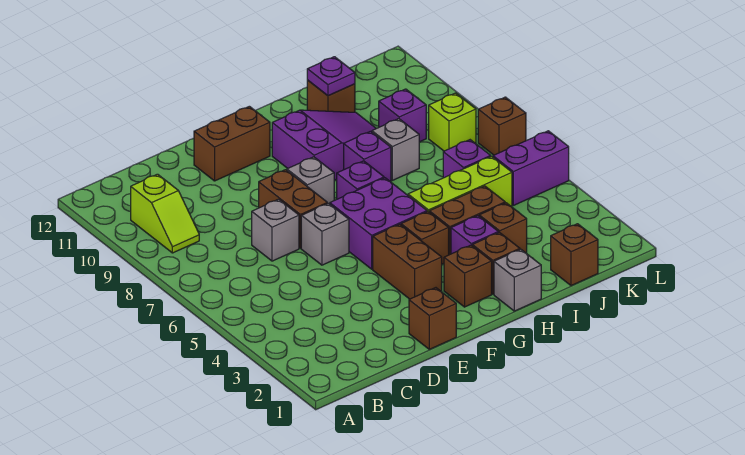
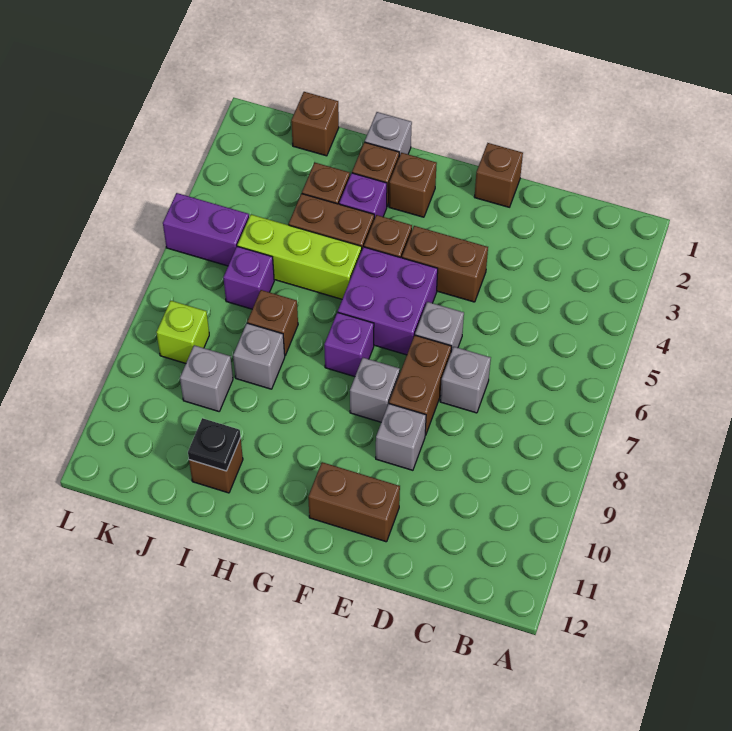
lime slope B9:B10 level 1 top 10 -> none
none -> grey brick E9 level 1
brown brick F3:F4 level 1 -> brown brick E4:F4 level 1
purple slope G9:I10 level 1 top G -> none
purple brick H8 level 1 -> none
purple plate I11 level 2 -> black plate I11 level 2
purple brick J9 level 1 -> grey brick J9 level 1
brown brick L7 level 1 -> brown brick I7 level 1

